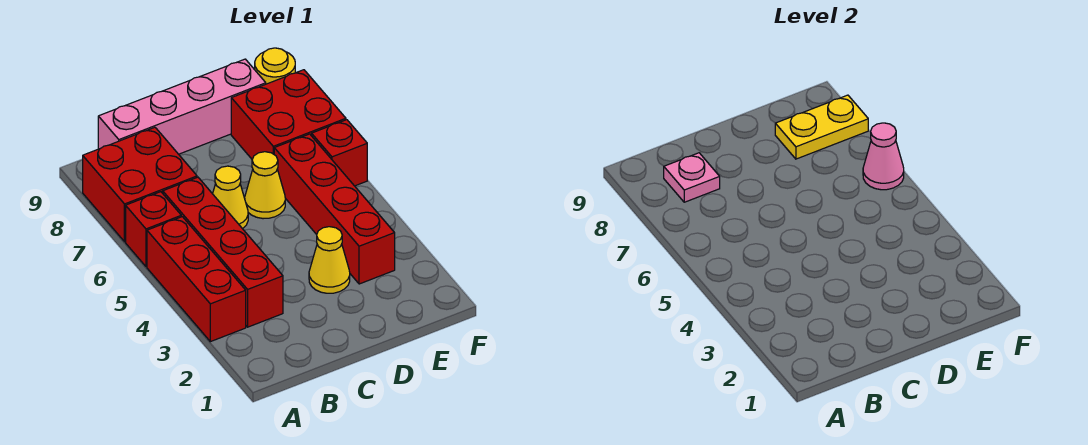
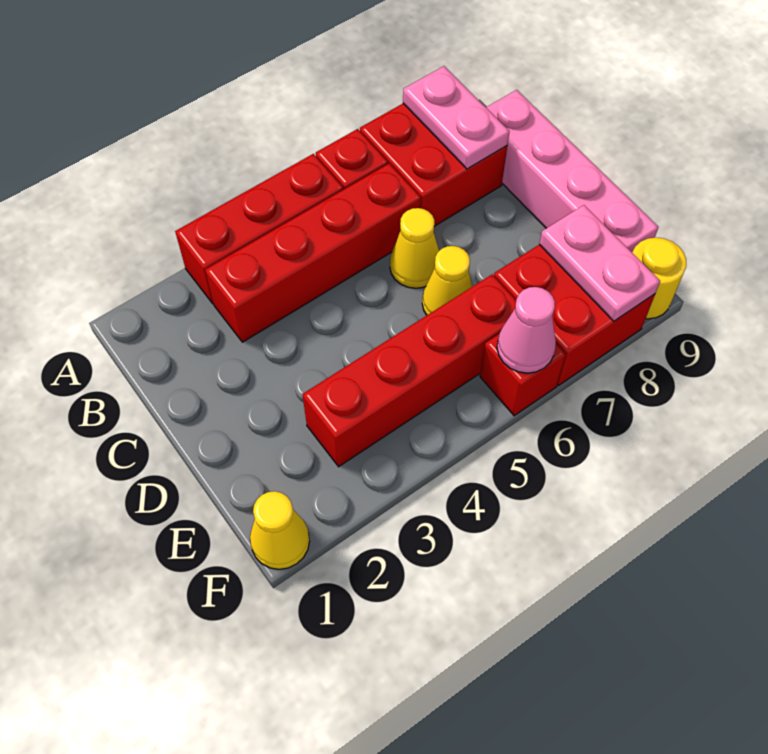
pink plate B8 level 2 -> pink plate A8:B8 level 2
yellow cone D3 level 1 -> yellow cone F1 level 1
yellow plate E8:F8 level 2 -> pink plate E8:F8 level 2

